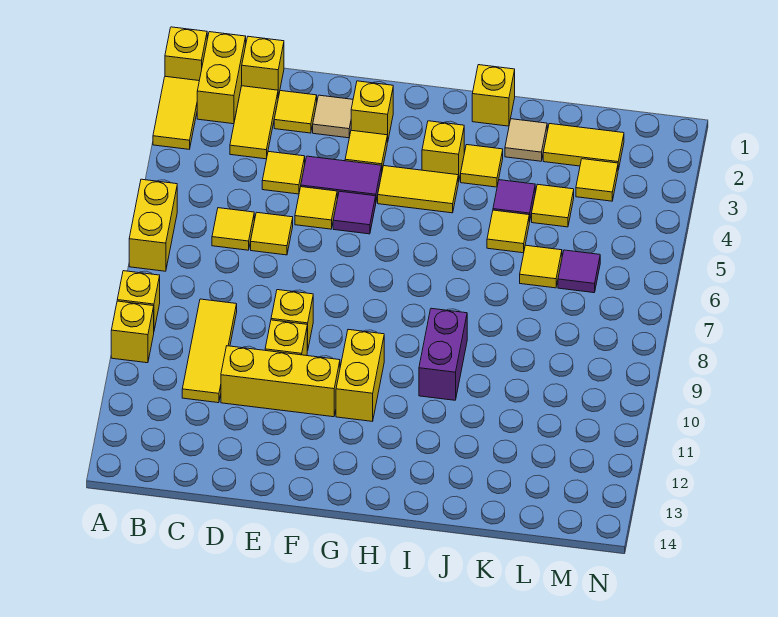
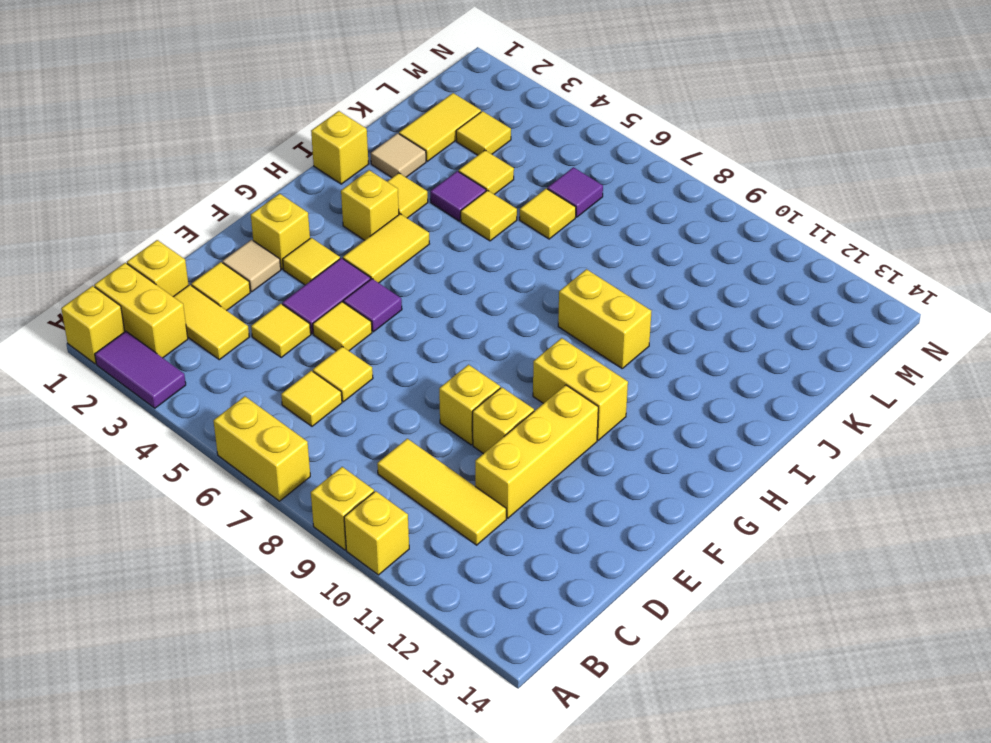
yellow tile A2:A3 level 1 -> purple tile A2:A3 level 1
purple brick I9:I10 level 1 -> yellow brick I9:I10 level 1

